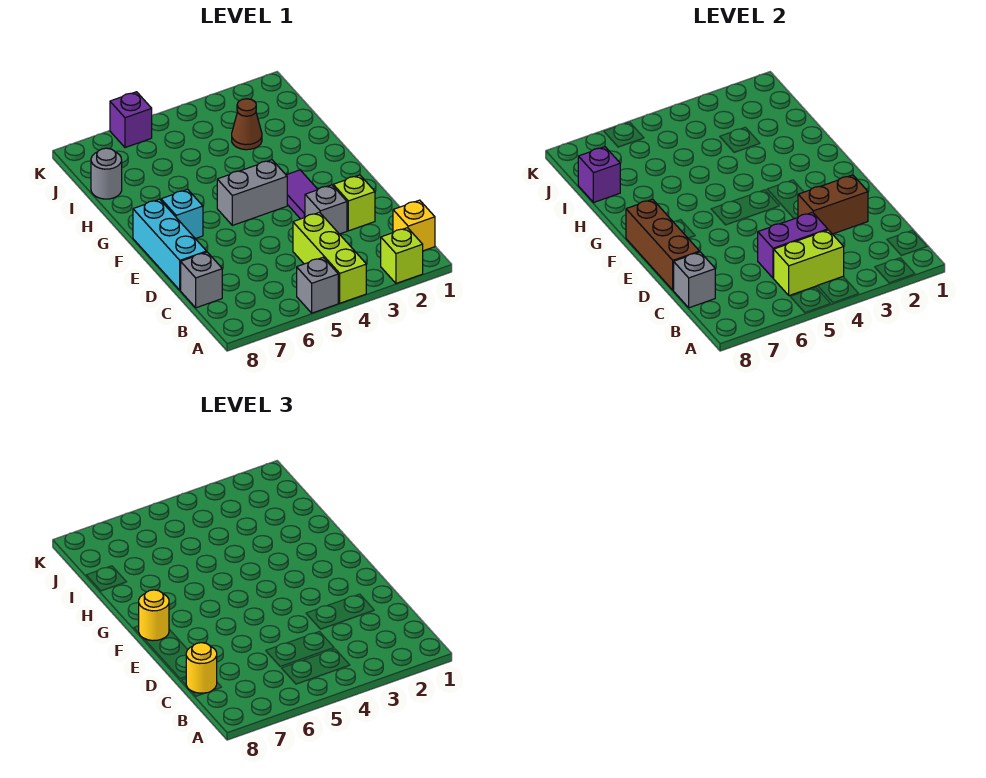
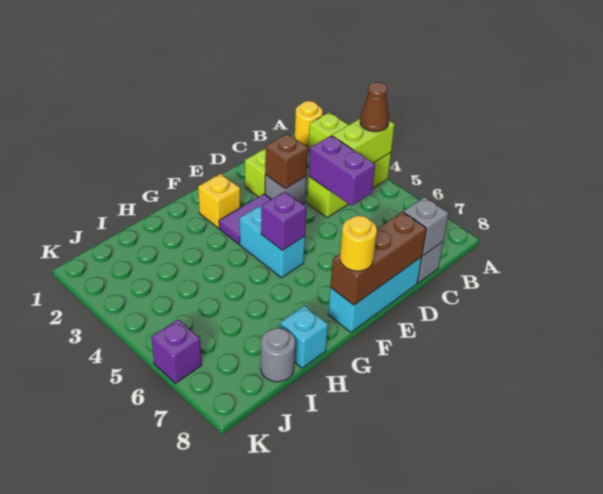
grey brick A5 level 1 -> none
yellow brick B1 level 1 -> yellow brick F2 level 1
lime brick B4:B5 level 2 -> lime brick A4:B4 level 2
yellow round brick C8 level 3 -> yellow round brick A1 level 1
brown brick D2:D3 level 2 -> brown brick D3 level 2
grey brick F4:F5 level 1 -> cyan brick F4:F5 level 1
cyan brick F7 level 1 -> cyan brick H8 level 1
brown cone I3 level 1 -> brown cone A4 level 3
purple brick I8 level 2 -> purple brick F5 level 2

